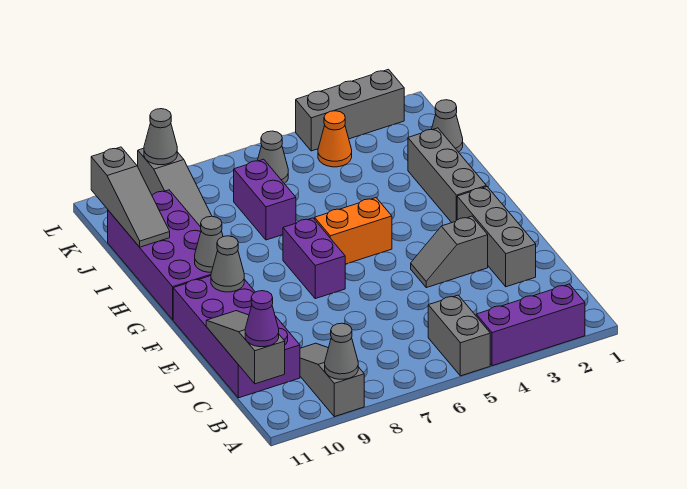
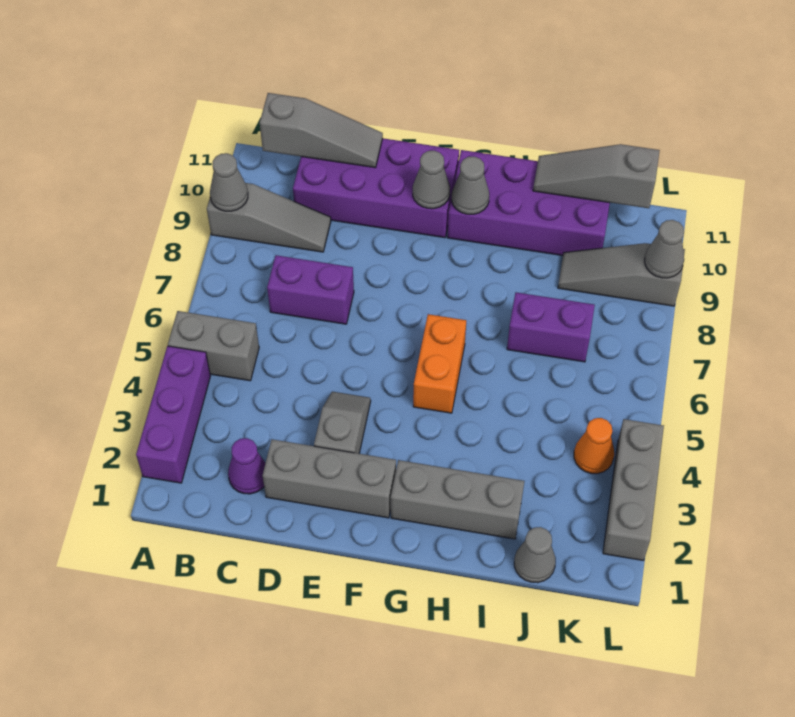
purple cone B11 level 3 -> purple cone C2 level 1
purple brick F7:G7 level 1 -> purple brick C7:D7 level 1
grey cone K6 level 1 -> none

